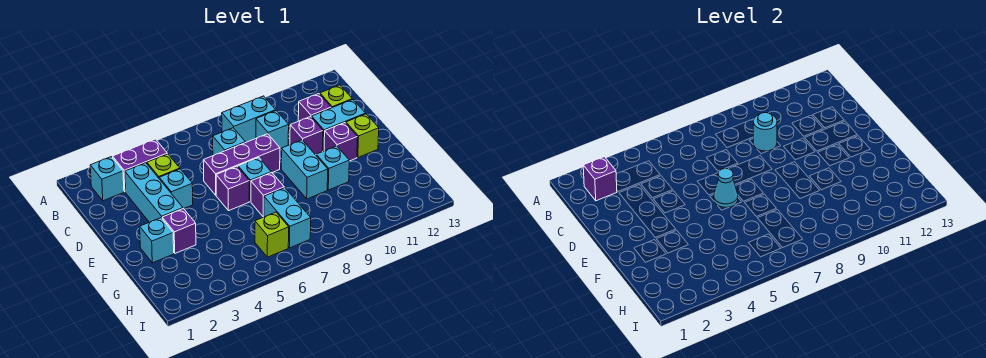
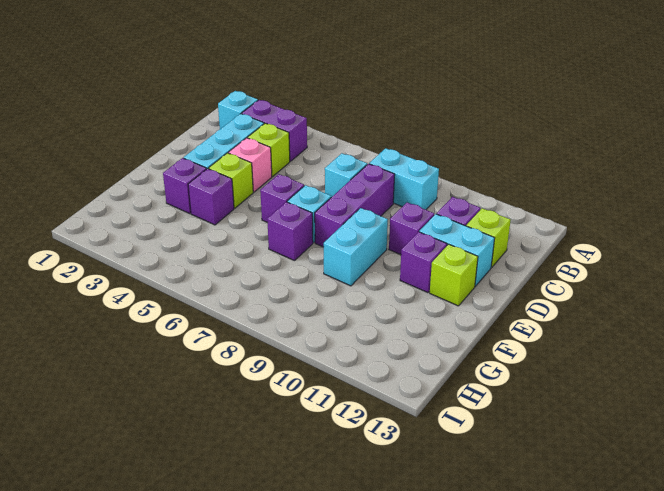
purple brick B2 level 2 -> purple brick F4 level 1
cyan brick C9 level 1 -> none
cyan round brick C9 level 2 -> none
cyan brick D4 level 1 -> pink brick D4 level 1
purple brick D6:D8 level 1 -> purple brick C8:E8 level 1
cyan cone E6 level 2 -> none
cyan brick F2 level 1 -> none
cyan brick F10 level 1 -> none
cyan brick G7:H7 level 1 -> none
lime brick H6 level 1 -> lime brick E4 level 1

